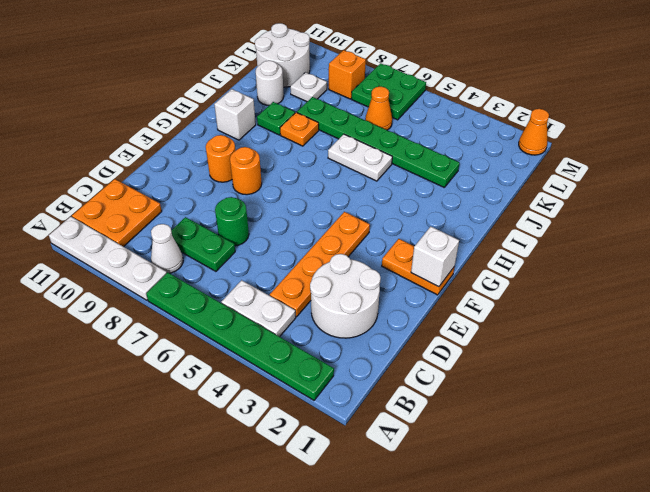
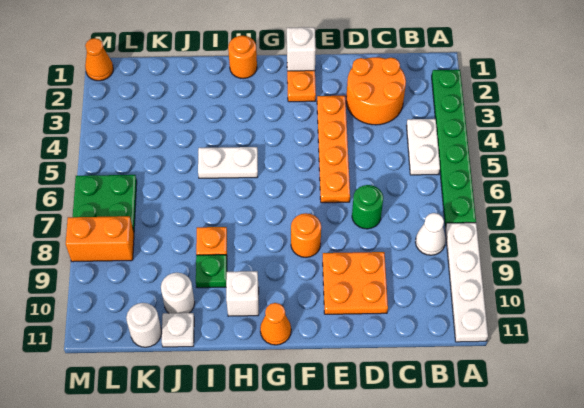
orange plate B10:C11 level 1 -> orange plate D9:E10 level 1
white round brick C2:D3 level 1 -> orange round brick C2:D3 level 1
orange plate C4:F4 level 1 -> orange plate E3:E6 level 1
green plate C7:C8 level 1 -> none
orange round brick F9 level 1 -> orange round brick H1 level 1
white plate I5:I6 level 1 -> white plate H5:I5 level 1
green plate J3:J8 level 1 -> none
orange cone K6 level 1 -> orange cone G11 level 1
white plate K9 level 1 -> white plate J11 level 1
white round brick K10:L11 level 1 -> white round brick K11 level 1
orange brick L8 level 1 -> orange brick L8:M8 level 1

